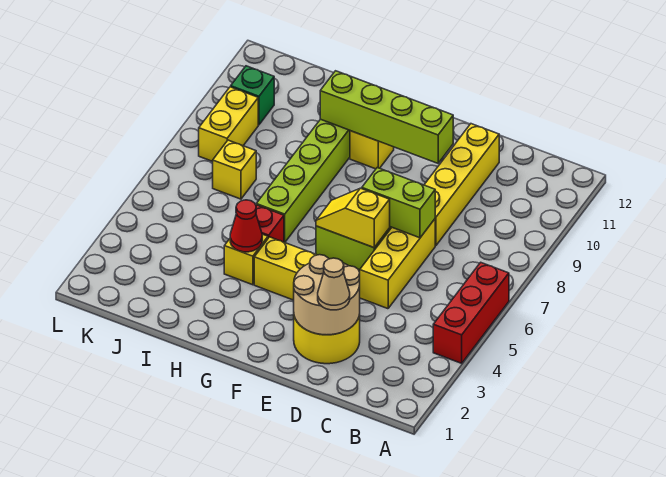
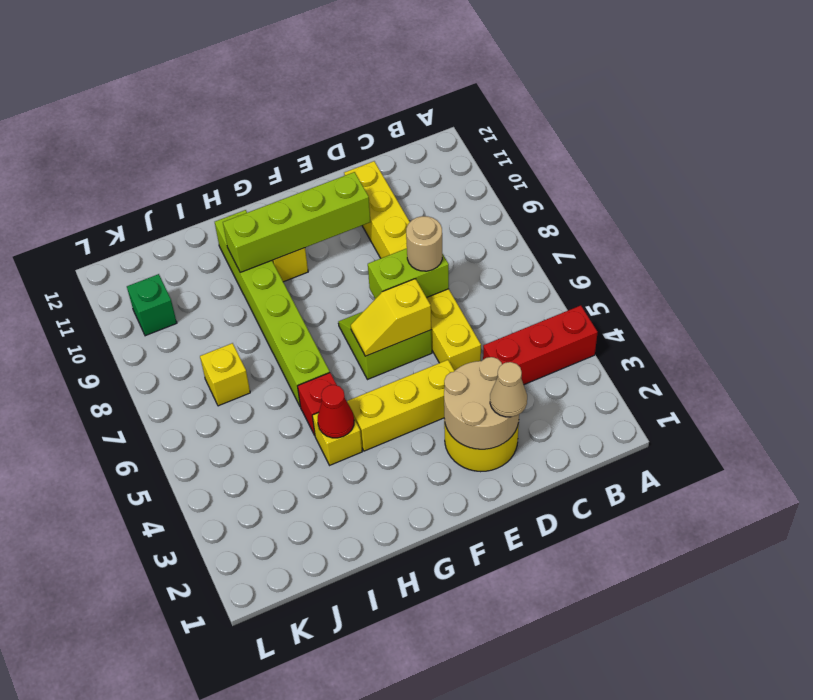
red brick A4:A6 level 1 -> red brick A4:C4 level 1
none -> tan round brick D7 level 3
yellow brick K8:K9 level 1 -> none

